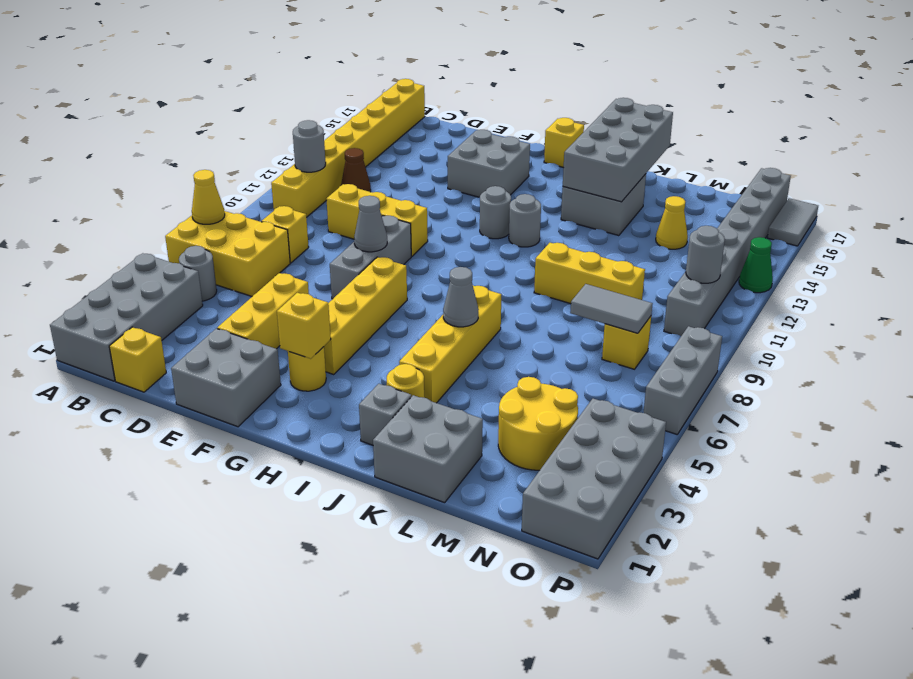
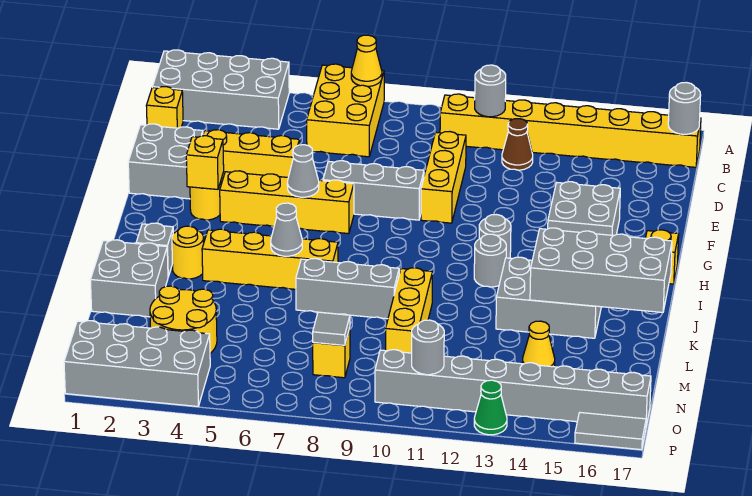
grey round brick B5 level 1 -> grey round brick B17 level 2
yellow brick C8 level 1 -> none
grey cone F8 level 2 -> grey cone G6 level 2
grey brick J14:K15 level 1 -> grey brick J13:K15 level 1
grey tile M8:N8 level 2 -> grey tile N8 level 2
grey brick P6:P8 level 1 -> grey brick K7:K9 level 1

